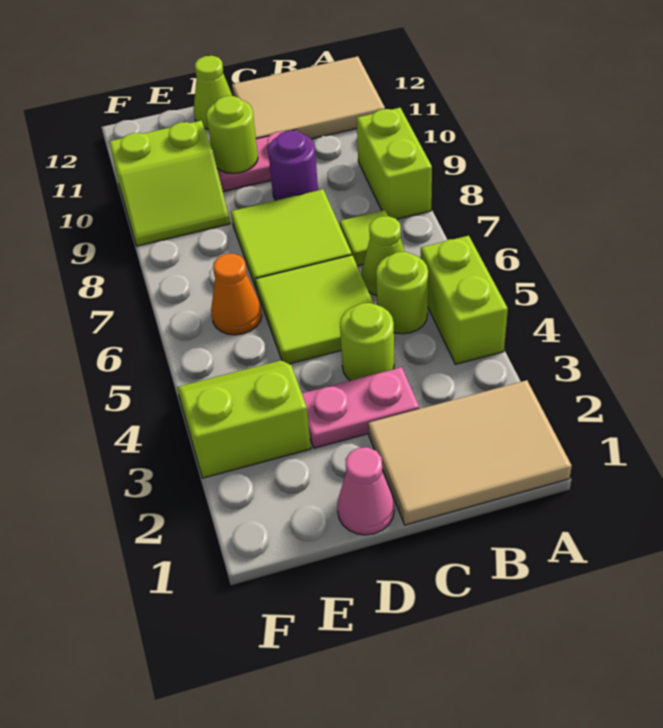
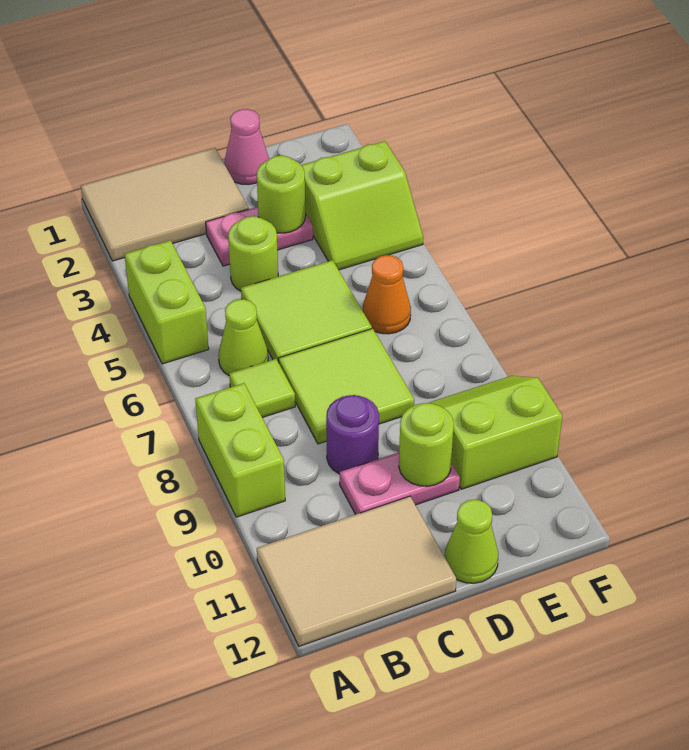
lime round brick B5 level 1 -> lime round brick D3 level 2

